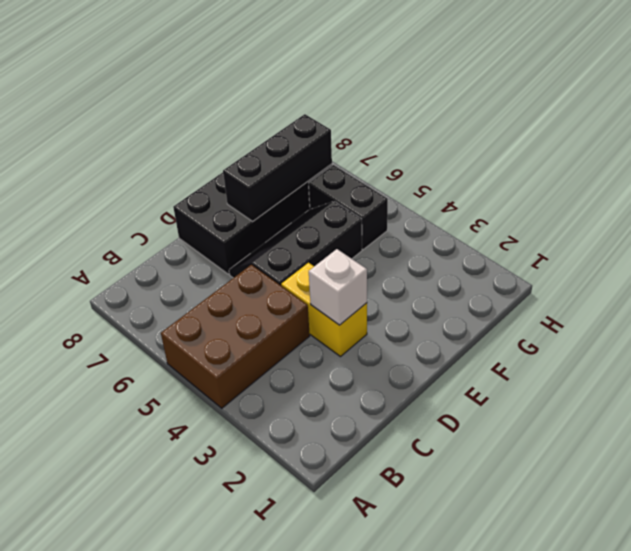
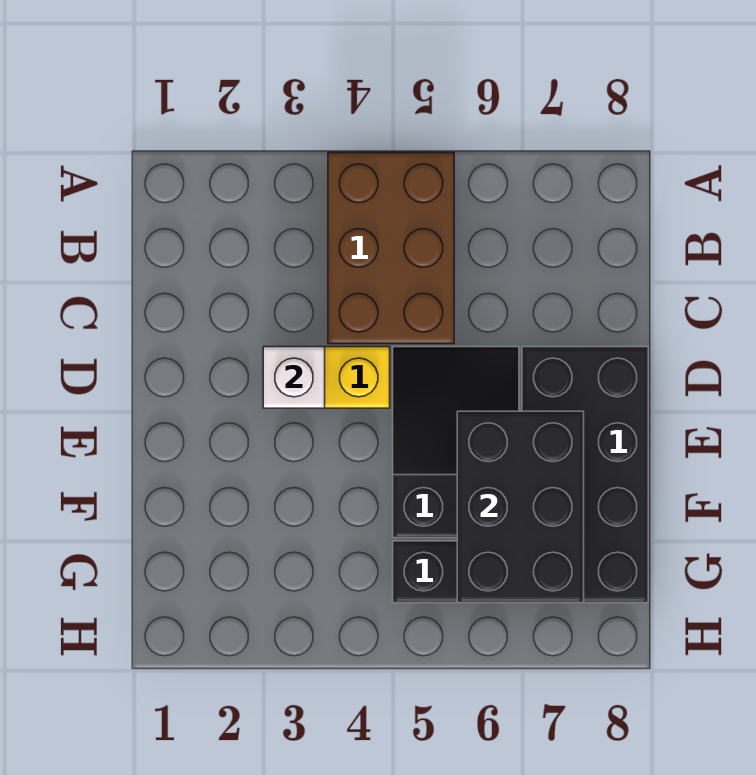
black slope D5:F6 level 1 top 5 -> black slope D5:F6 level 1 top F
black brick E7:G7 level 2 -> black brick E6:G7 level 2

